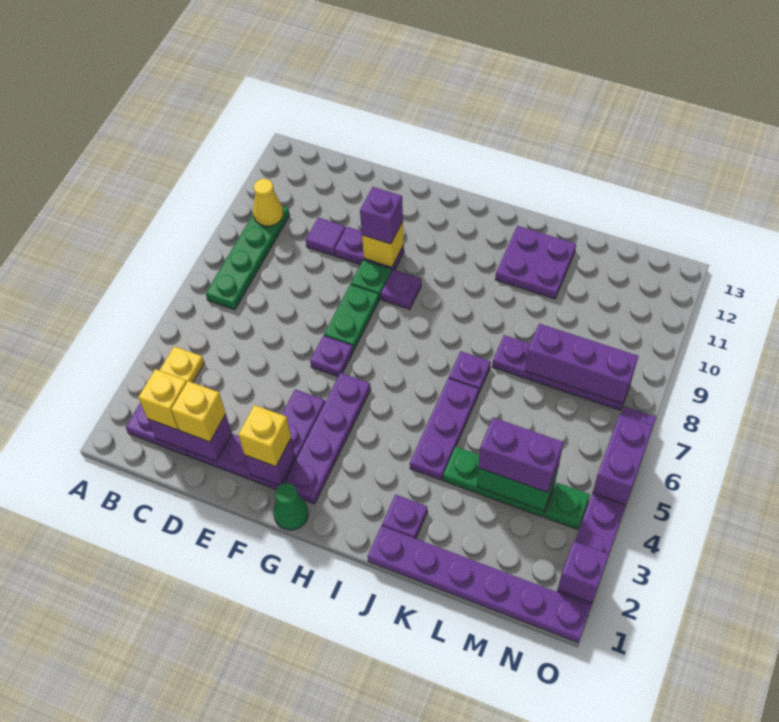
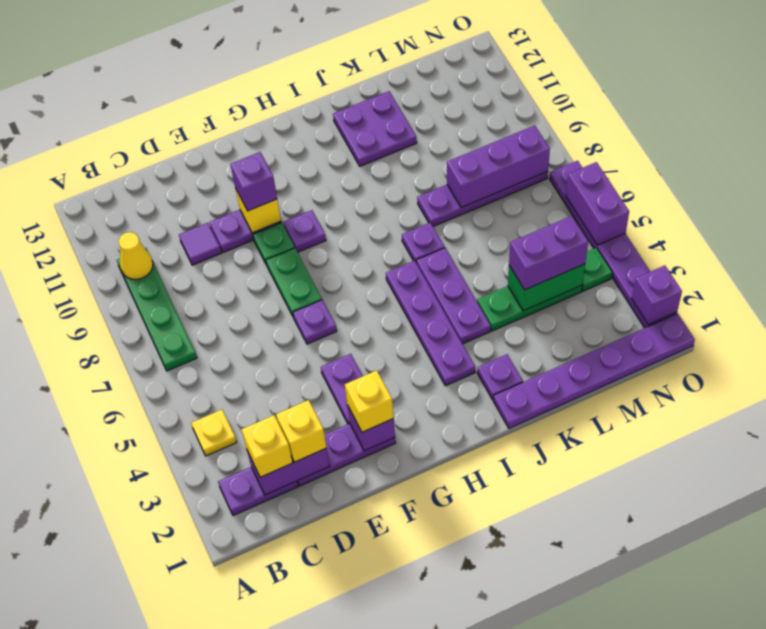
green cone G1 level 1 -> none
purple plate G2:G5 level 1 -> purple plate I3:I6 level 1

